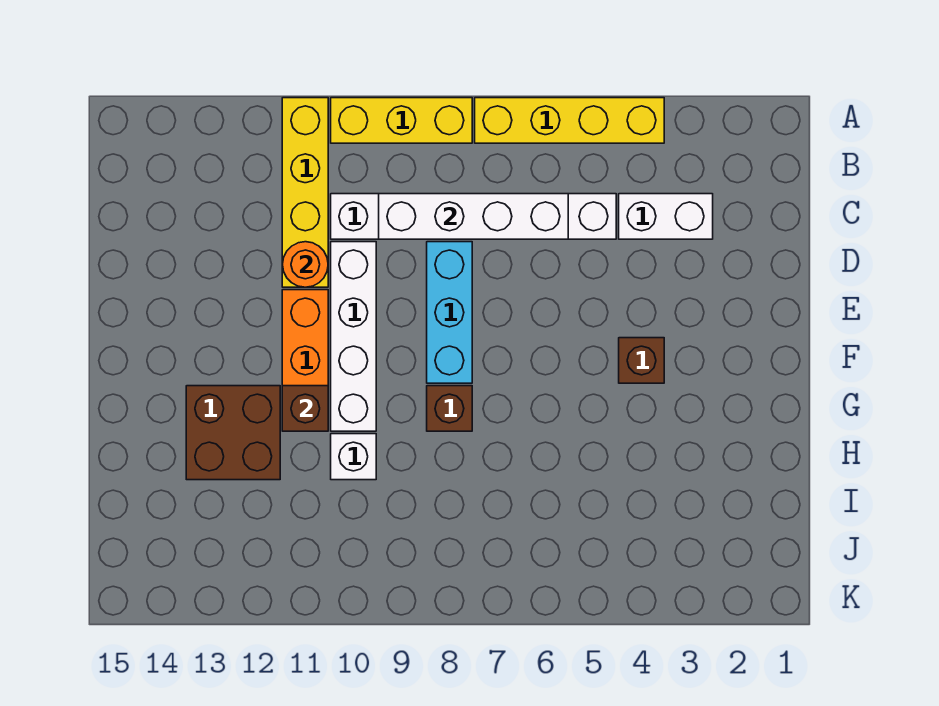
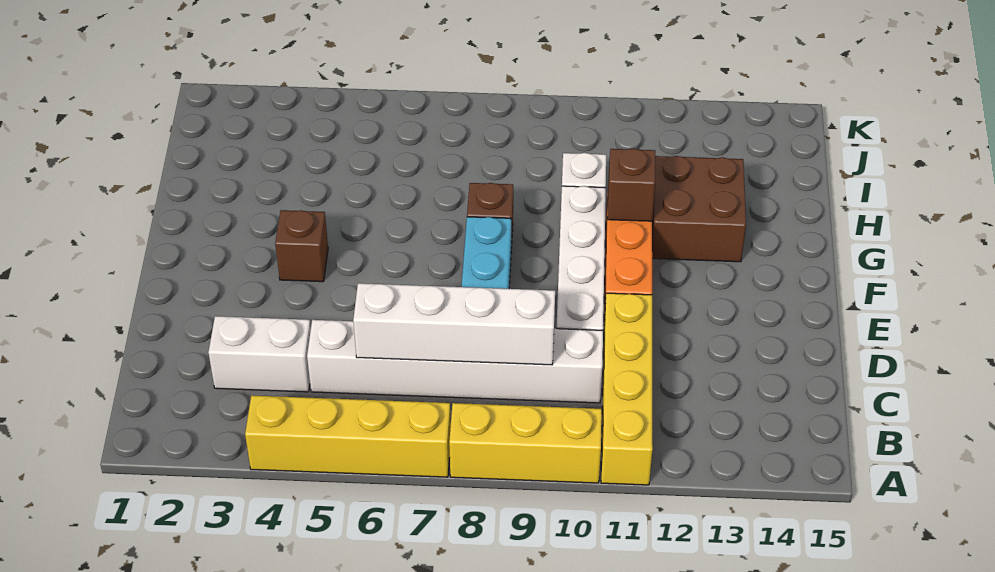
orange round brick D11 level 2 -> none

